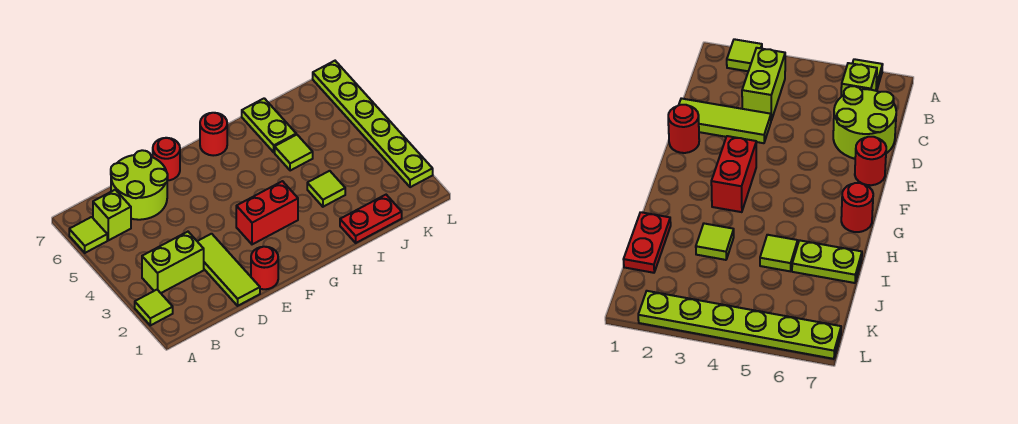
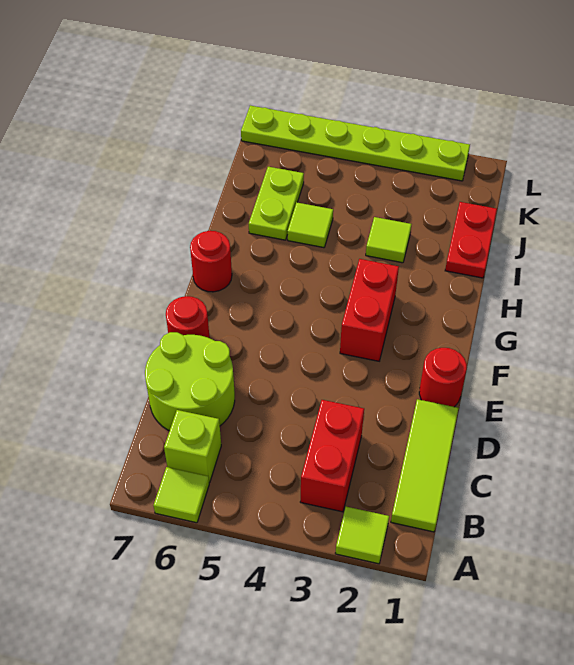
lime brick B3:C3 level 1 -> red brick B3:C3 level 1
lime tile D1:D3 level 1 -> lime tile B1:D1 level 1
lime plate I6:I7 level 1 -> lime plate I6:J6 level 1

